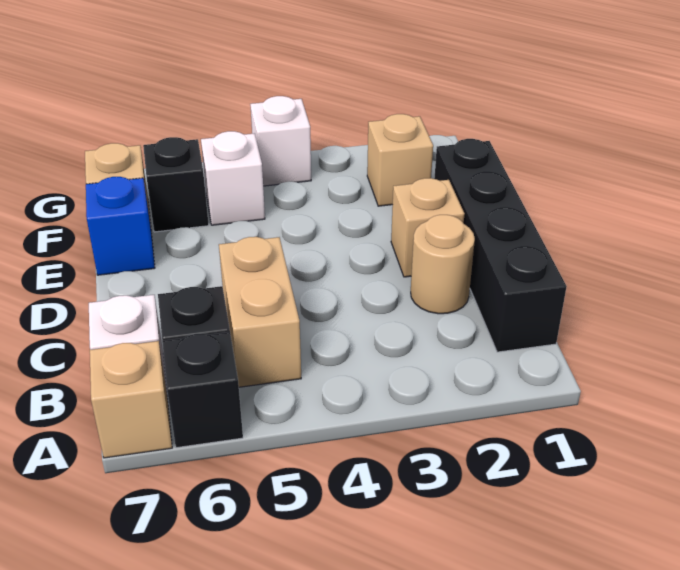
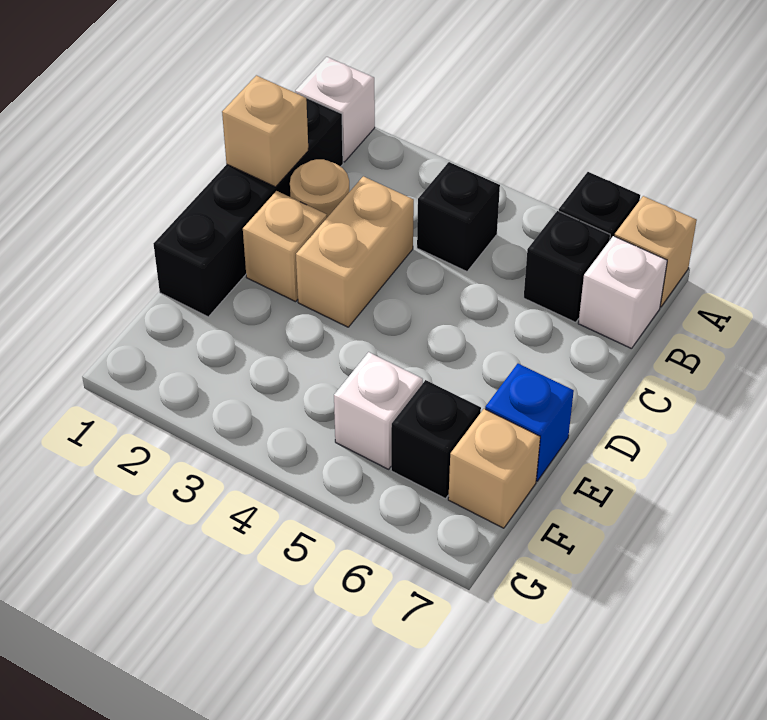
none -> black brick B4 level 1
tan brick B5:C5 level 1 -> tan brick C3:D3 level 1
tan brick F2 level 1 -> tan brick C1 level 2
white brick G4 level 1 -> white brick A1 level 1

